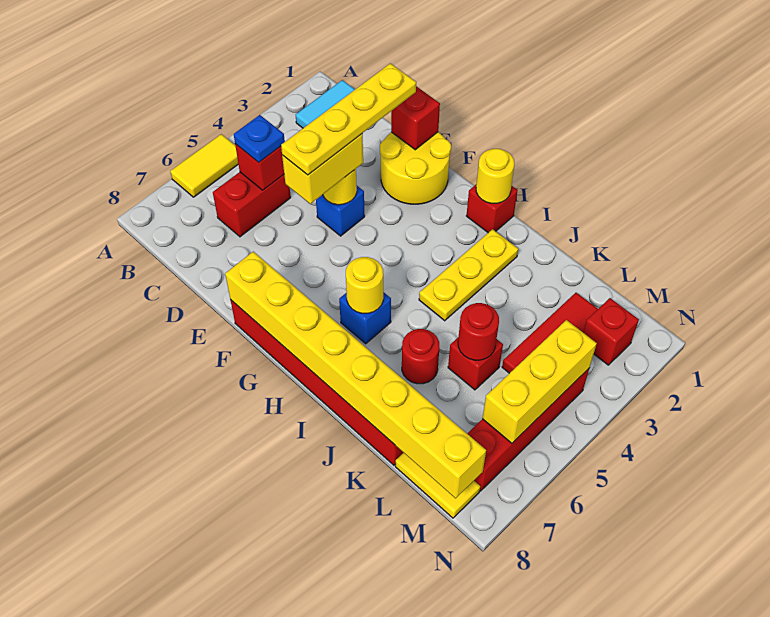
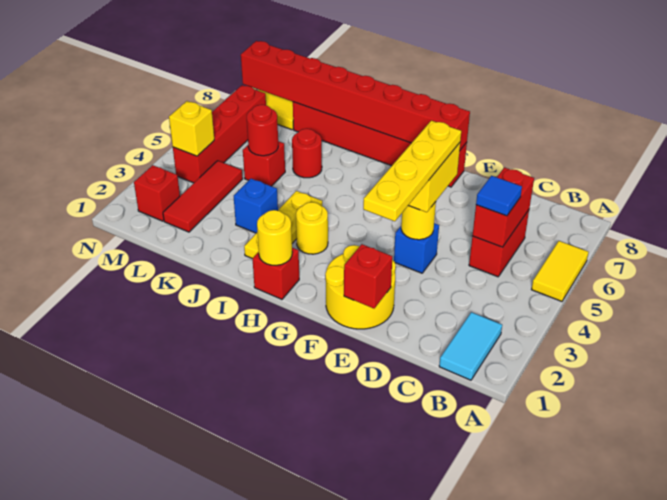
red brick C5 level 2 -> red brick C5:C6 level 2
blue plate C5 level 3 -> blue tile C5 level 3
yellow brick F8:M8 level 2 -> red brick F8:M8 level 2
blue brick H6 level 1 -> blue brick J3 level 1
yellow round brick H6 level 2 -> yellow round brick H3 level 1
yellow brick M4:M6 level 2 -> yellow brick M4 level 2

